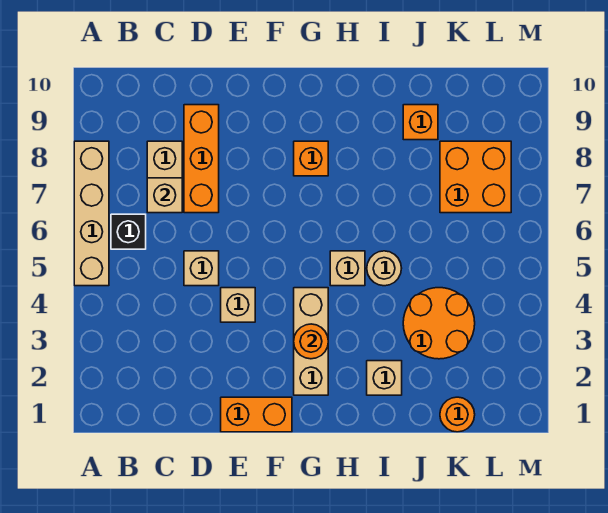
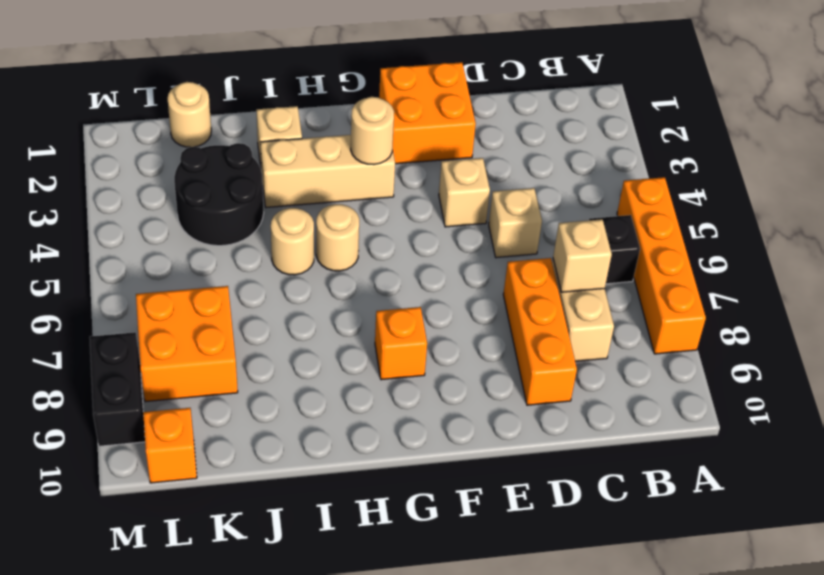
tan brick A5:A8 level 1 -> orange brick A5:A8 level 1
orange brick E1:F1 level 1 -> orange brick E1:F2 level 1
tan brick G2:G4 level 1 -> tan brick G3:I3 level 1
orange round brick G3 level 2 -> tan round brick G3 level 2
tan brick H5 level 1 -> tan round brick H5 level 1
orange round brick J3:K4 level 1 -> black round brick J3:K4 level 1
orange brick J9 level 1 -> orange brick L10 level 1
orange round brick K1 level 1 -> tan round brick K1 level 1
none -> black brick M8:M9 level 1

